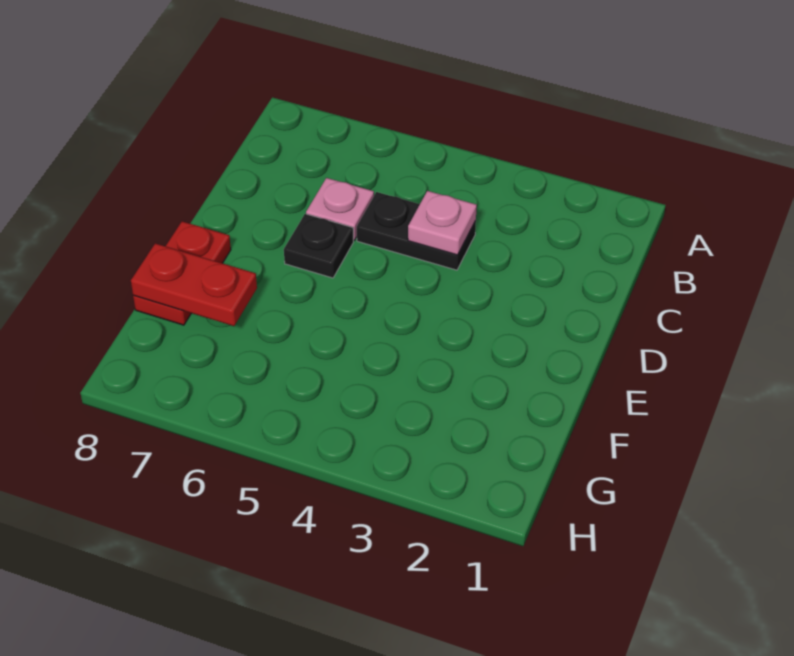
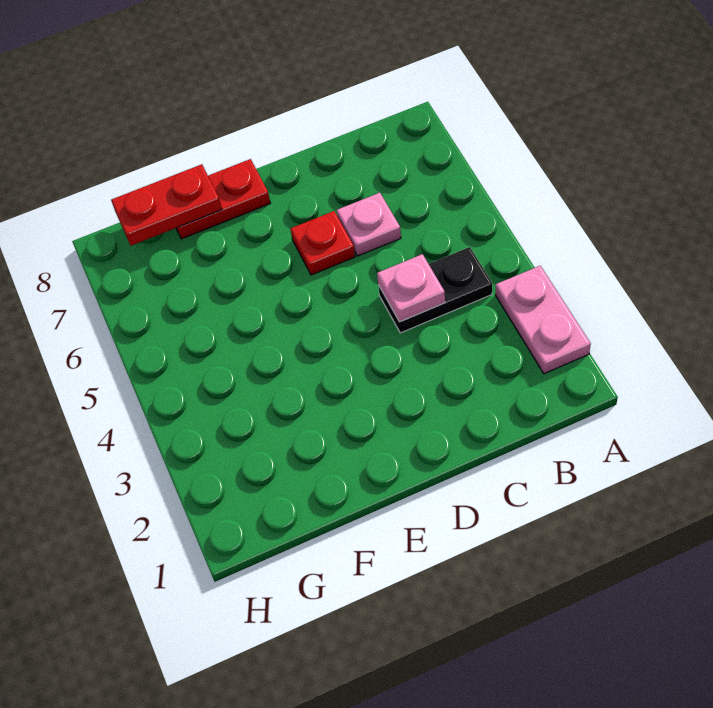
none -> pink plate A2:A3 level 1
black plate C4:C5 level 1 -> black plate B4:C4 level 1
black plate D6 level 1 -> red plate D6 level 1
red plate F7:F8 level 2 -> red plate F8:G8 level 2

